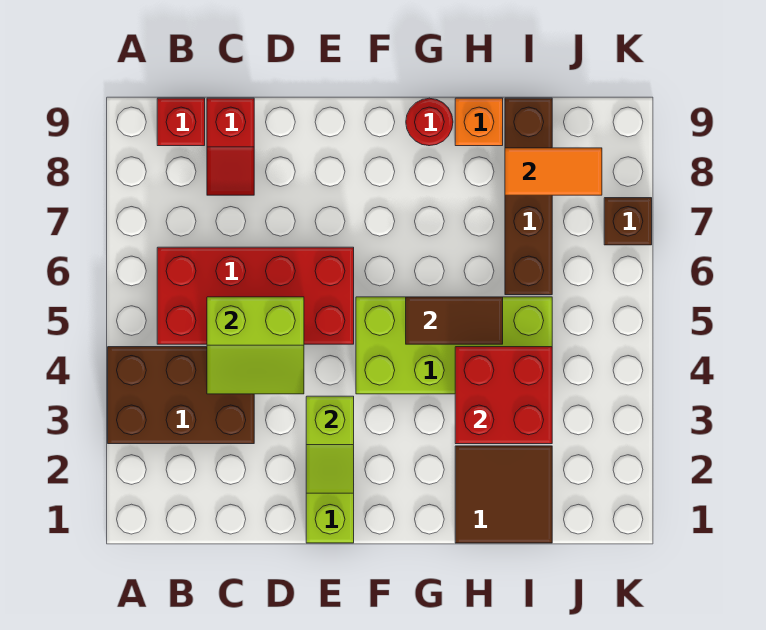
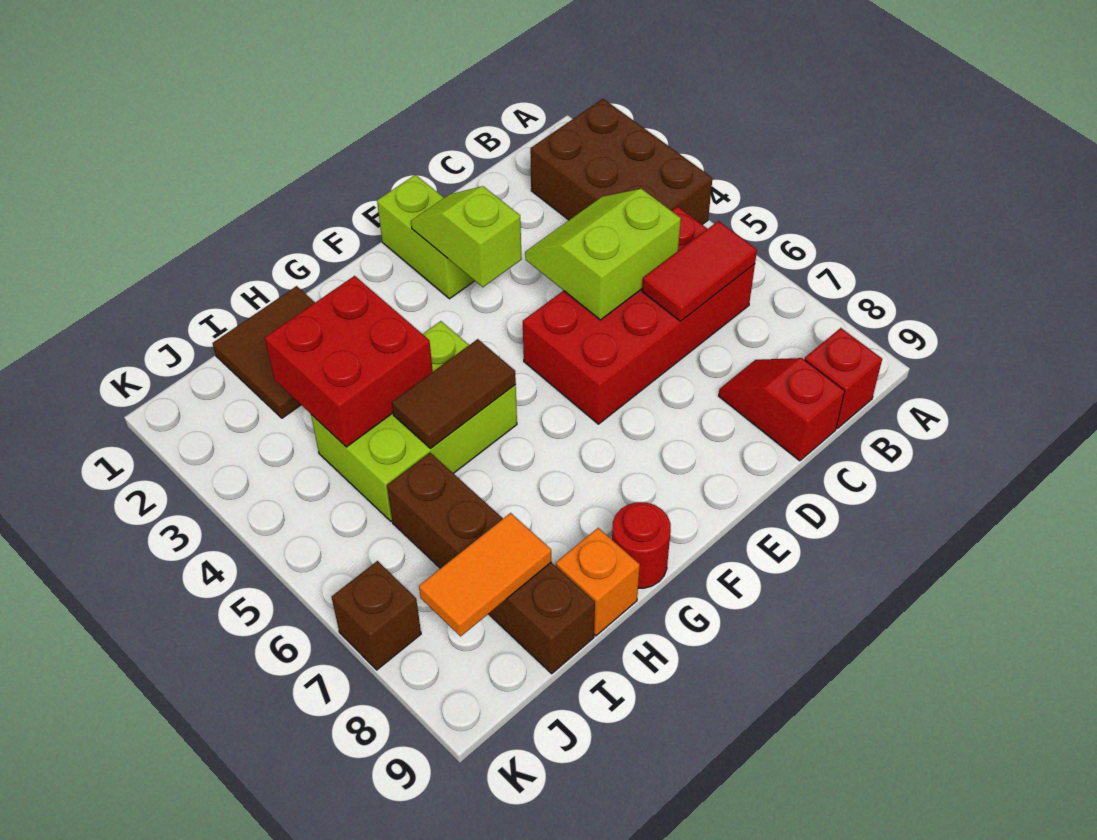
brown brick A3:C4 level 1 -> brown brick A2:B4 level 1
none -> red tile B6:C6 level 2
lime brick F4:I5 level 1 -> lime brick G4:I5 level 1

